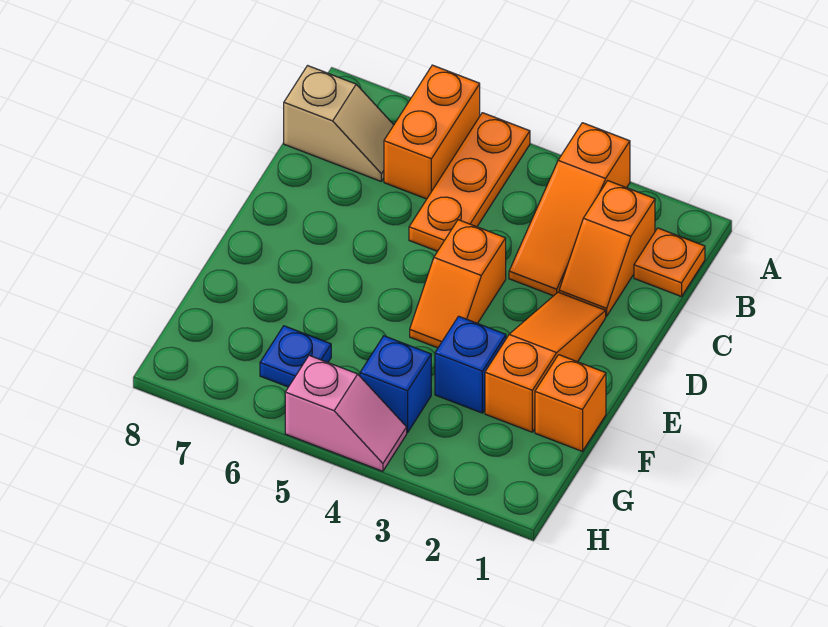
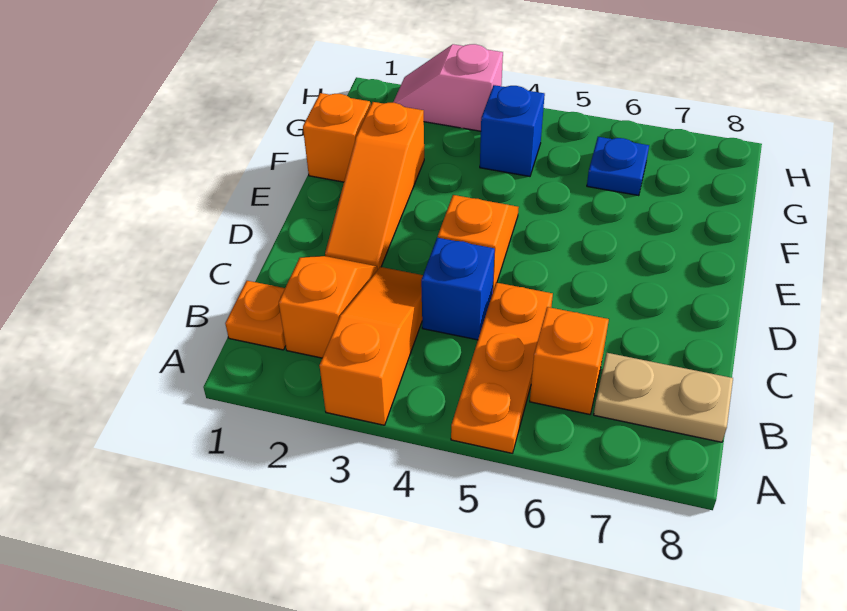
orange brick A6:B6 level 1 -> orange brick B6 level 1
tan slope B7:B8 level 1 top 8 -> tan plate B7:B8 level 1
blue brick F3 level 1 -> blue brick C4 level 1
pink slope H4:H5 level 1 top 5 -> pink slope H2:H3 level 1 top 3

